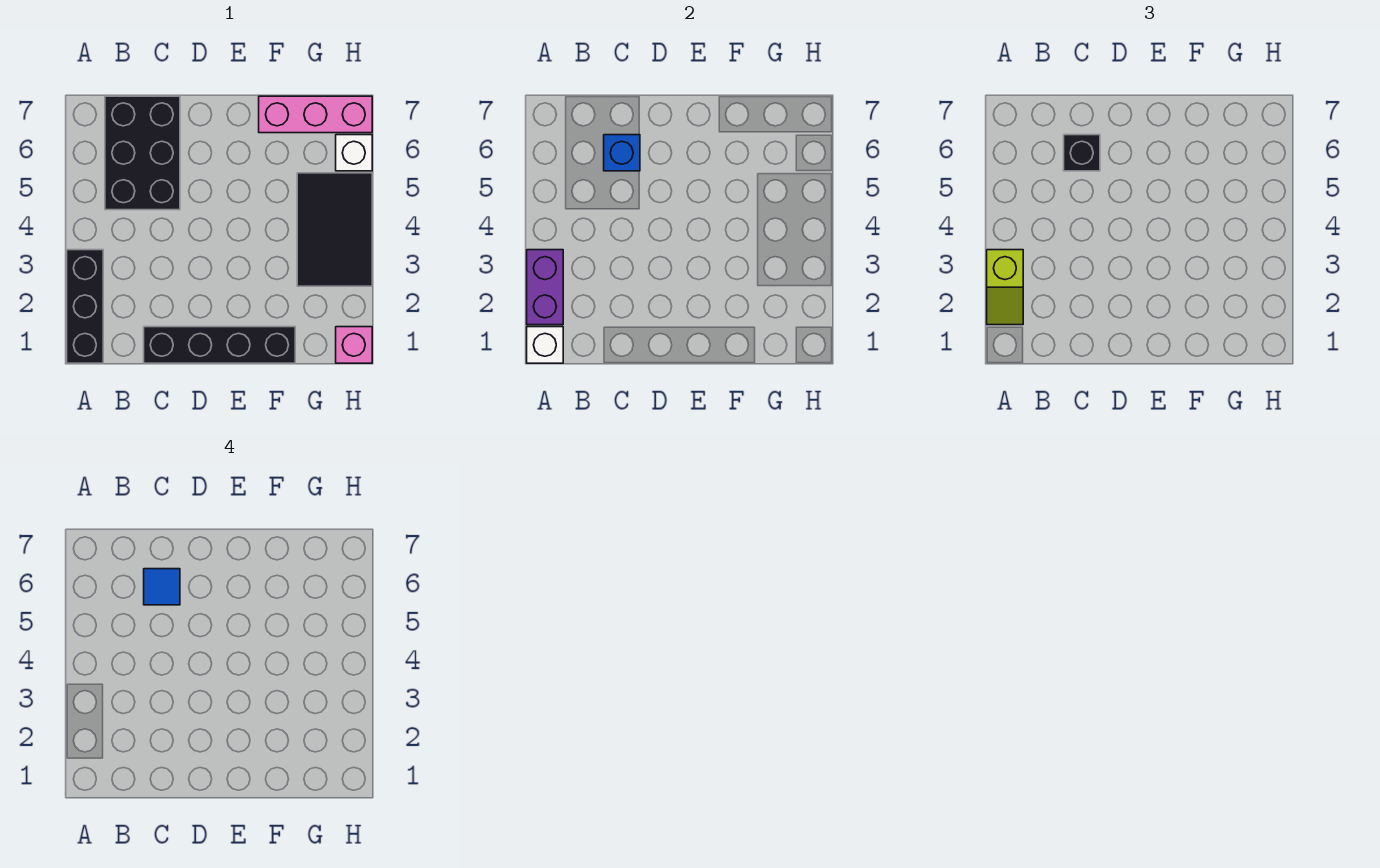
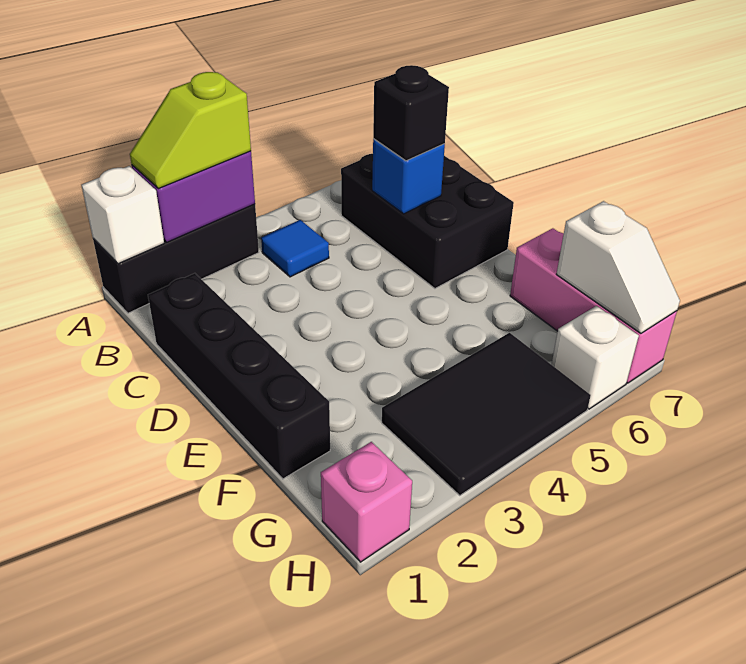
black brick B5:C7 level 1 -> black brick B6:D7 level 1
blue tile C6 level 4 -> blue tile B4 level 1
none -> white slope G7:H7 level 2 top G

